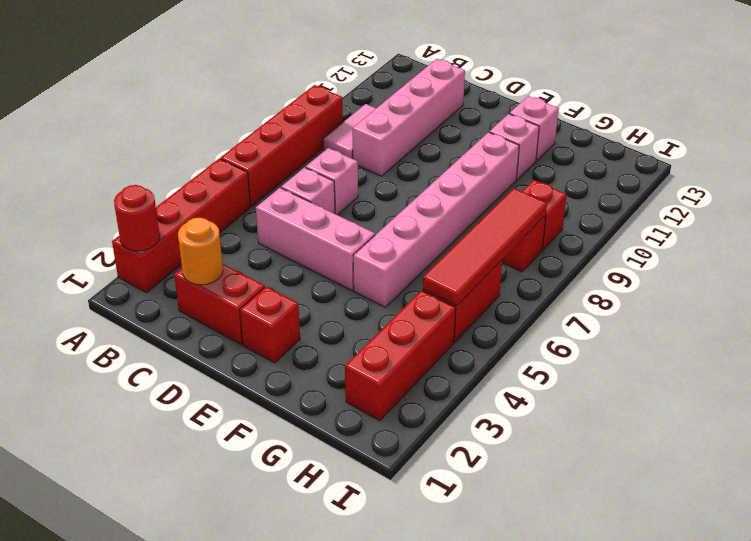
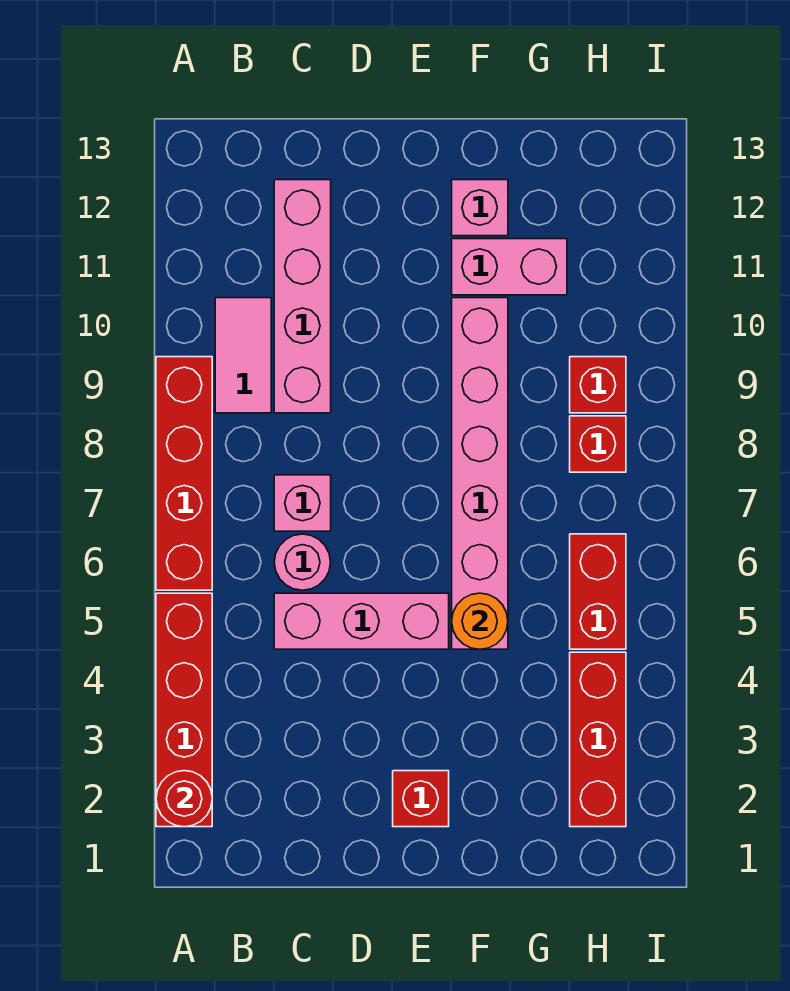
red brick C2:D2 level 1 -> none
orange round brick C2 level 2 -> orange round brick F5 level 2
pink brick C6 level 1 -> pink round brick C6 level 1
pink brick F11 level 1 -> pink brick F11:G11 level 1
red tile H5:H8 level 2 -> none

